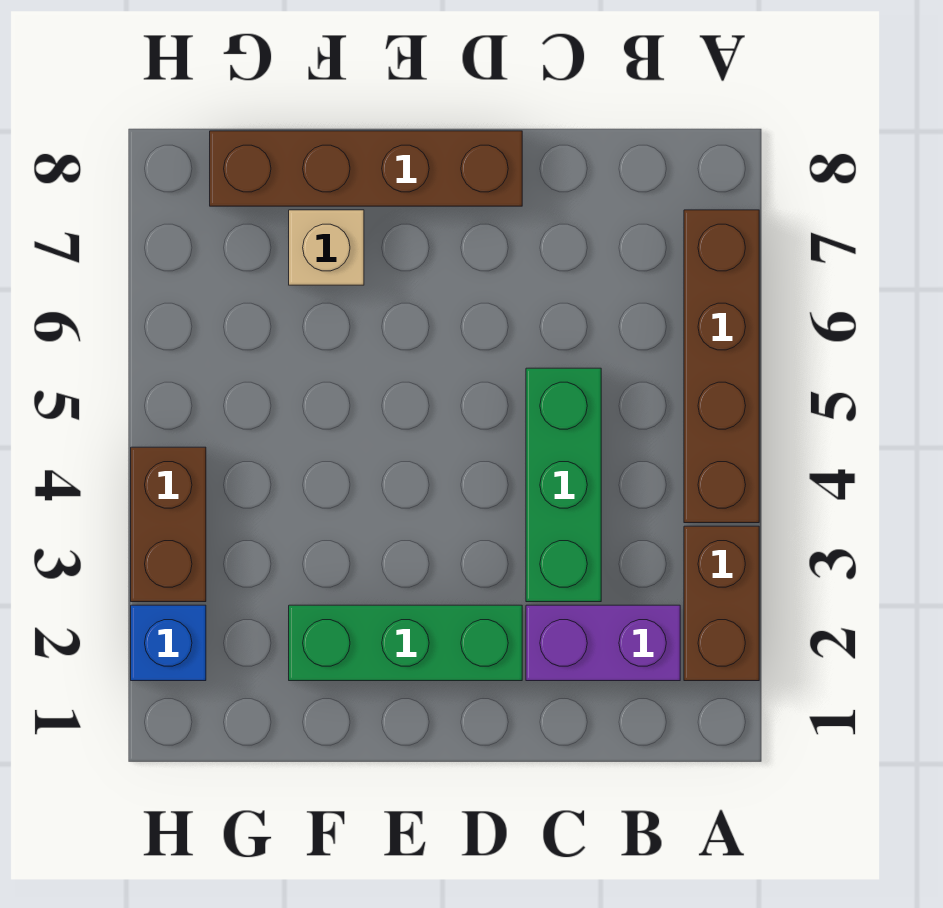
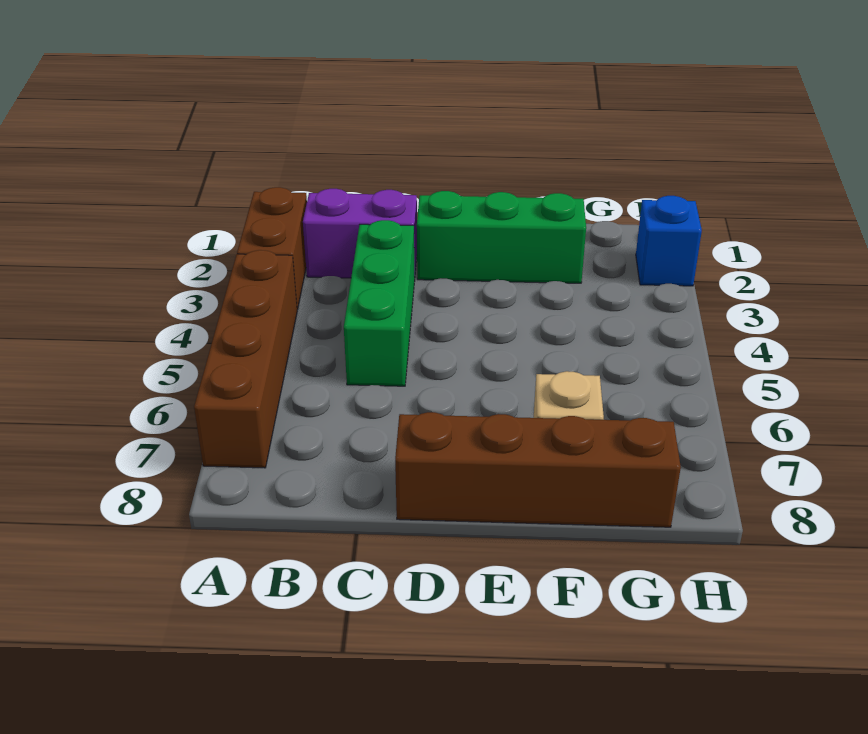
brown brick H3:H4 level 1 -> none

